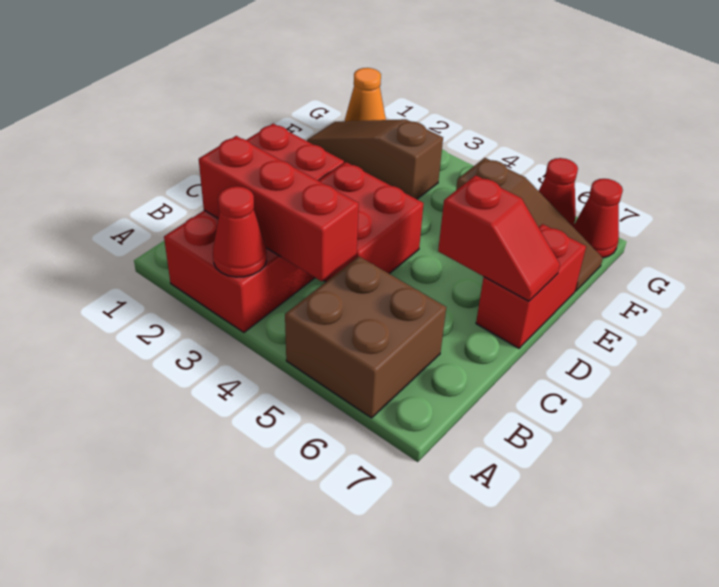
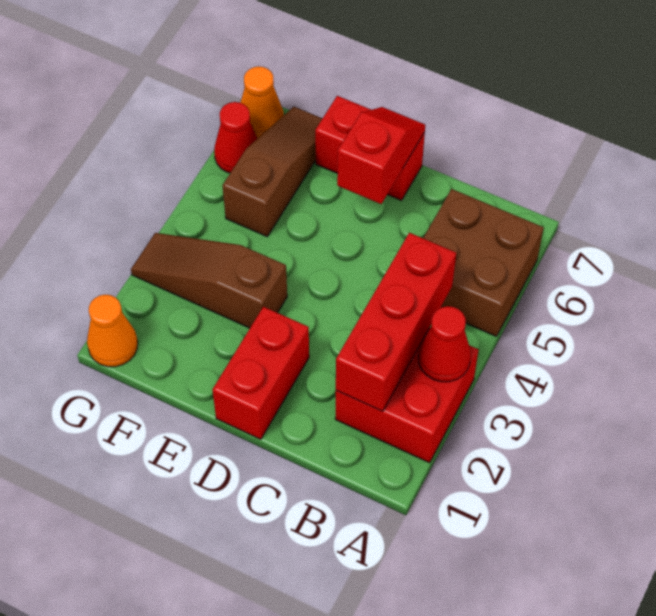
red brick C3:D4 level 1 -> none
brown slope F1:F3 level 1 top 3 -> brown slope E3:G3 level 1 top E
red cone G7 level 1 -> orange cone G7 level 1

